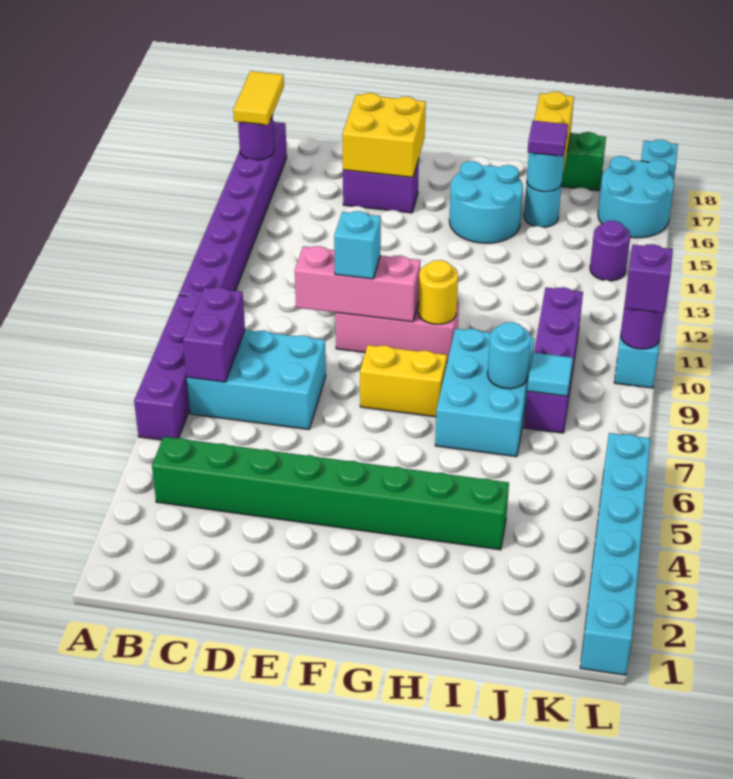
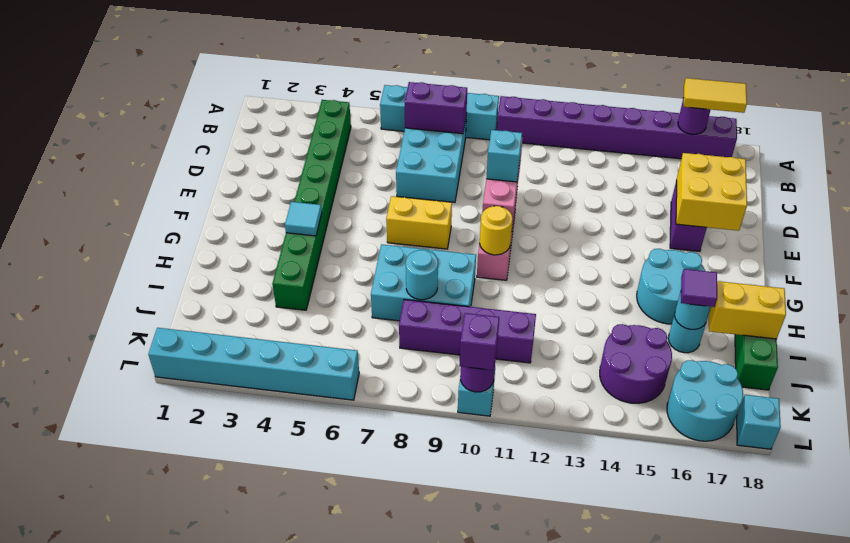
purple brick A6:A9 level 1 -> cyan brick A6:A9 level 1
yellow brick F8:G8 level 1 -> yellow brick F7:F8 level 1
cyan tile J8 level 2 -> cyan tile G4 level 2
purple round brick K14 level 1 -> purple round brick J14:K15 level 1

